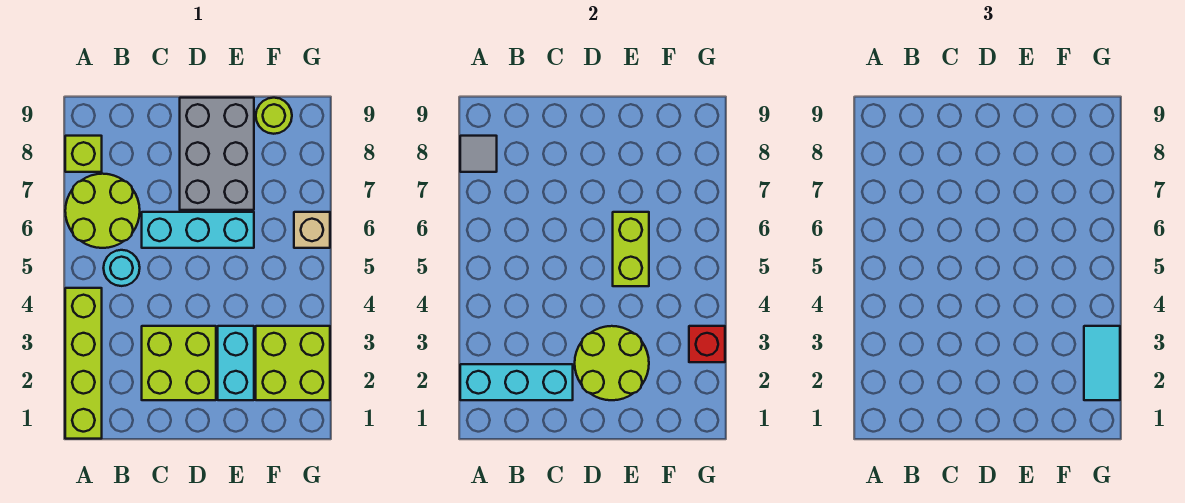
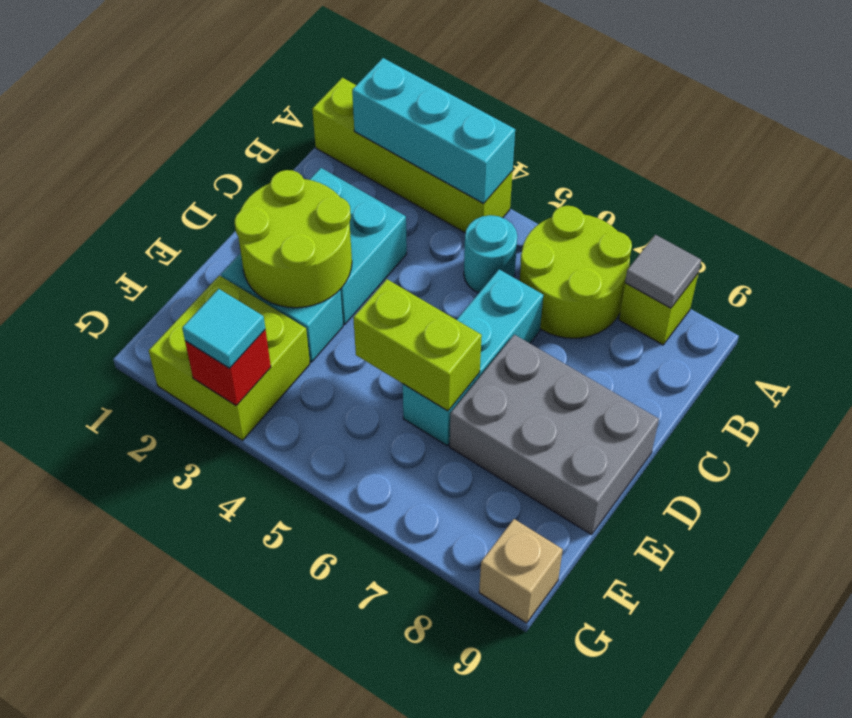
cyan brick A2:C2 level 2 -> cyan brick A2:A4 level 2
lime brick C2:D3 level 1 -> cyan brick C2:D3 level 1
lime round brick F9 level 1 -> none
cyan tile G2:G3 level 3 -> cyan tile G3 level 3
tan brick G6 level 1 -> tan brick G9 level 1

